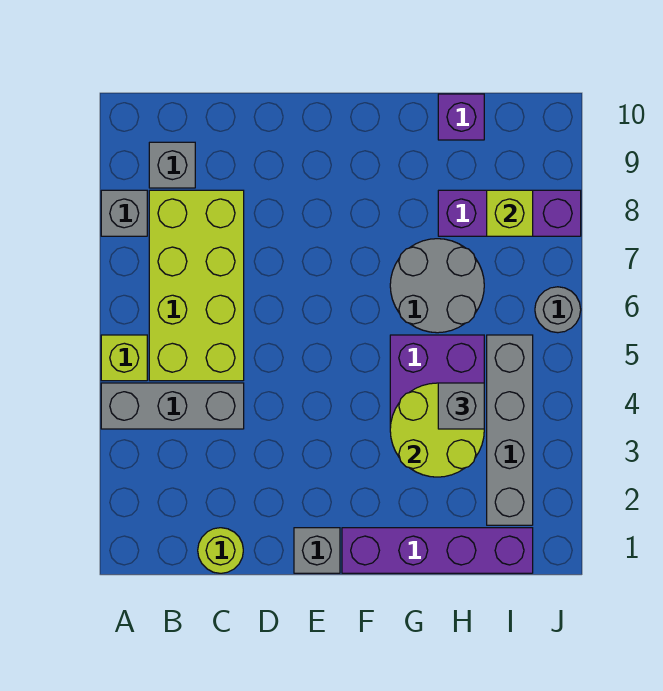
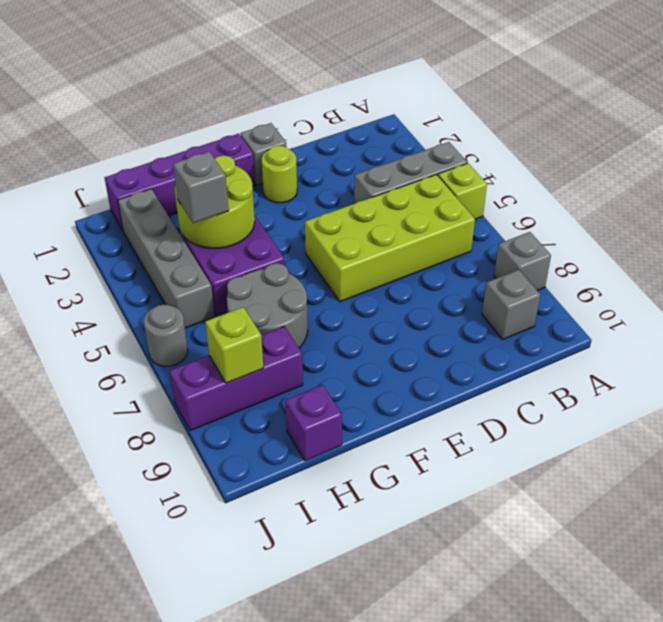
lime brick B5:C8 level 1 -> lime brick B5:E6 level 1
lime round brick C1 level 1 -> lime round brick E2 level 1

